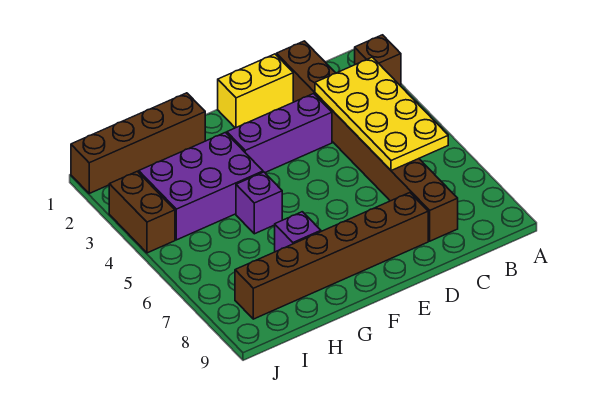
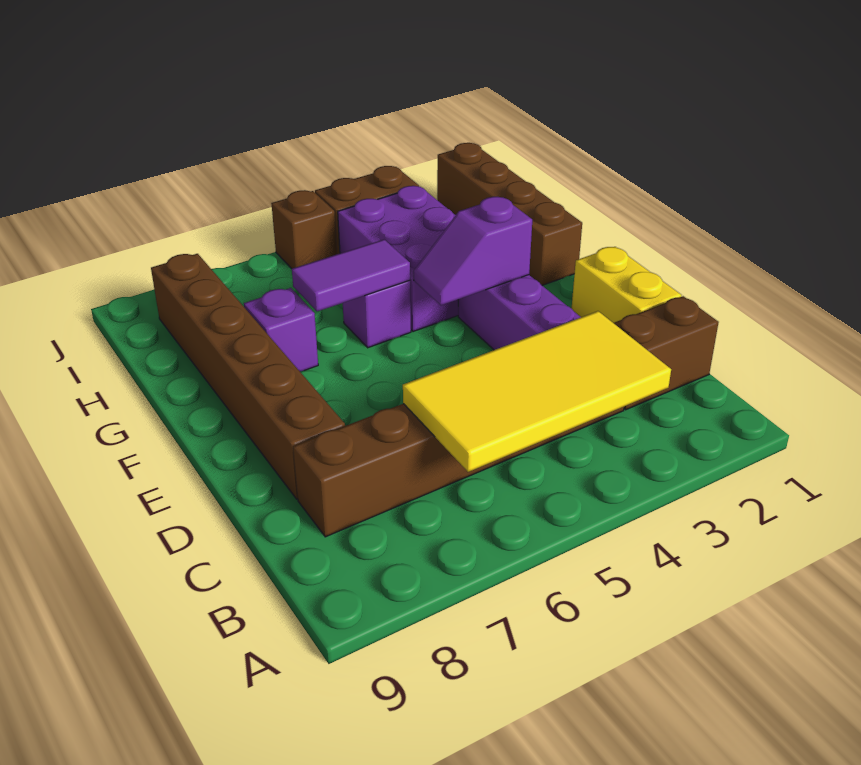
brown brick A2 level 1 -> brown brick J5 level 1
yellow plate B3:C6 level 2 -> yellow tile B3:C6 level 2
none -> purple slope F3:F4 level 2 top 3
none -> purple tile G5:G6 level 2

